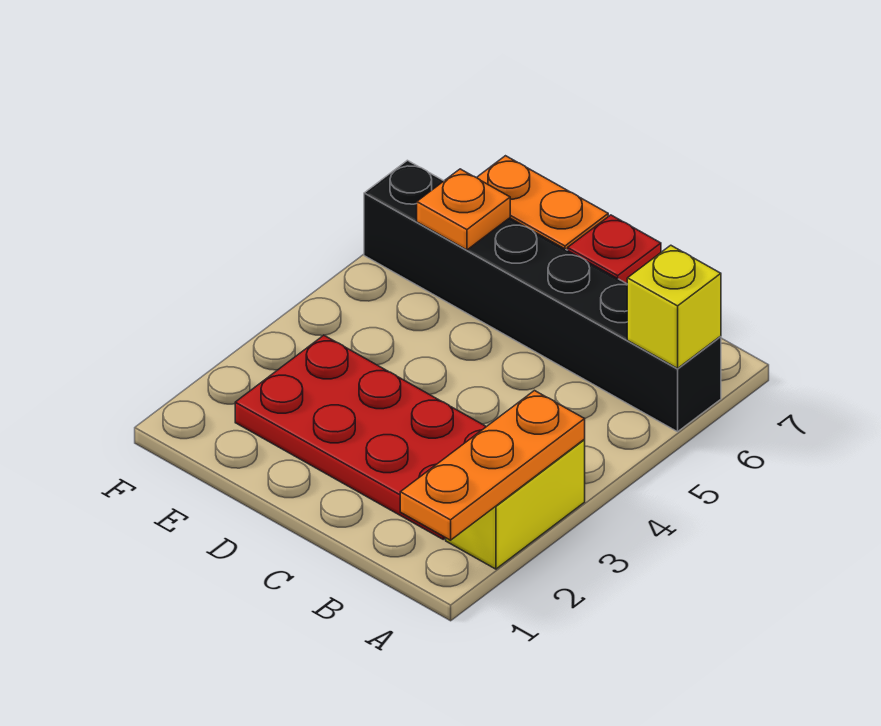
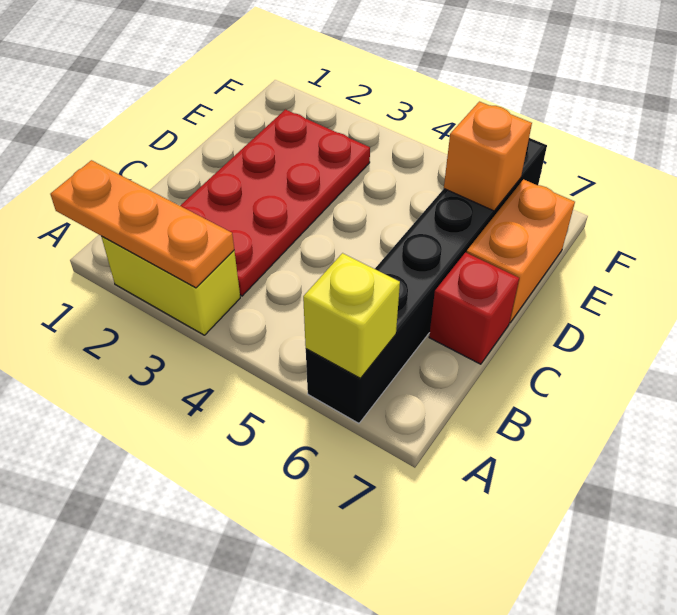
orange plate E6 level 2 -> orange brick E6 level 2

